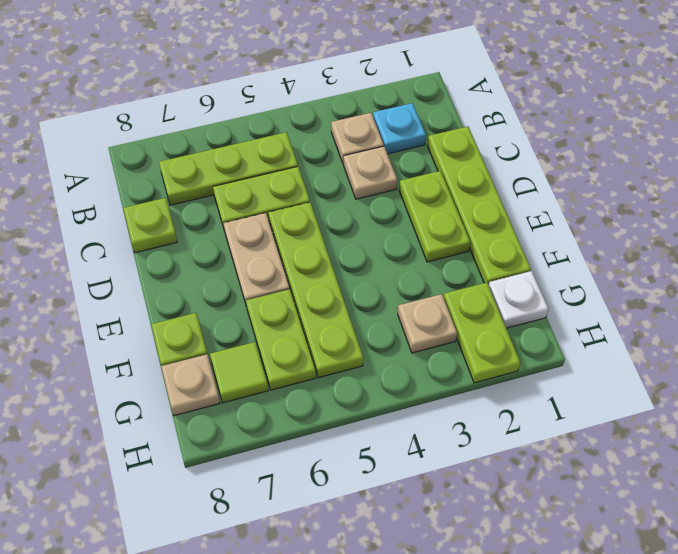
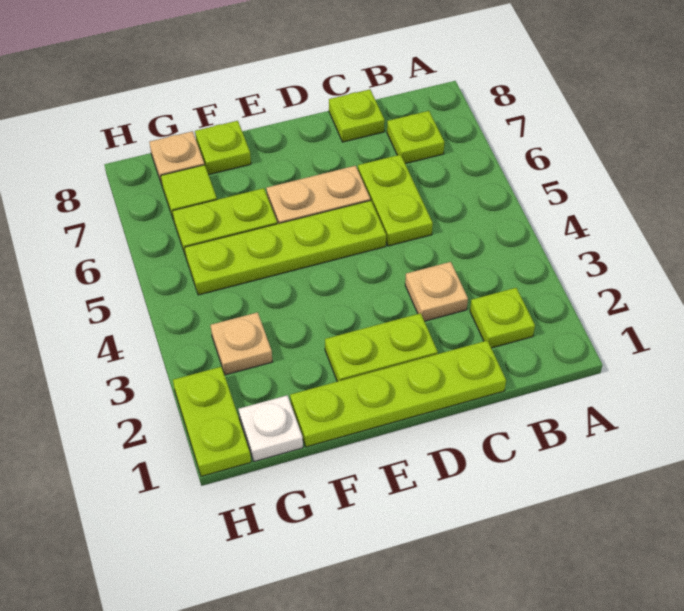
cyan plate B2 level 1 -> lime plate B2 level 1
tan plate B3 level 1 -> none
lime plate B5:B7 level 1 -> lime plate B7 level 1
lime plate G2:H2 level 1 -> lime plate H1:H2 level 1

